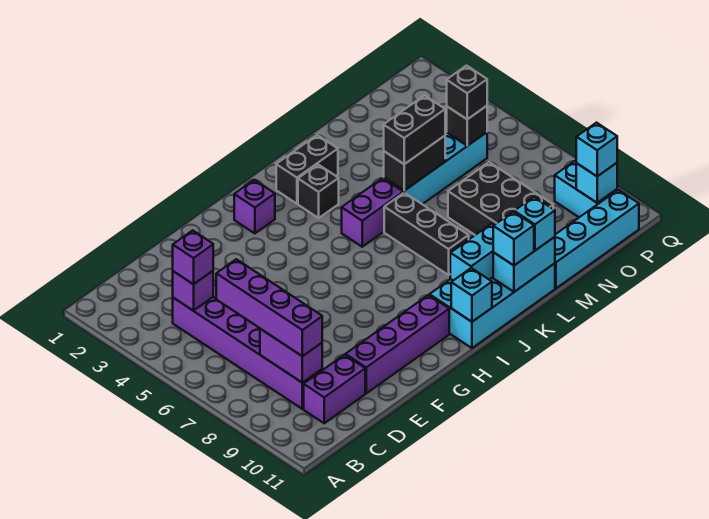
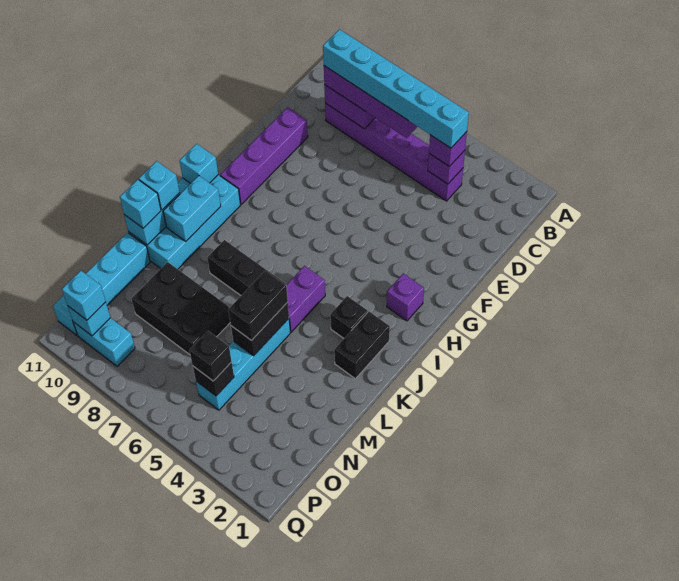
none -> cyan brick C4:C9 level 4
purple brick C10:D10 level 1 -> none

